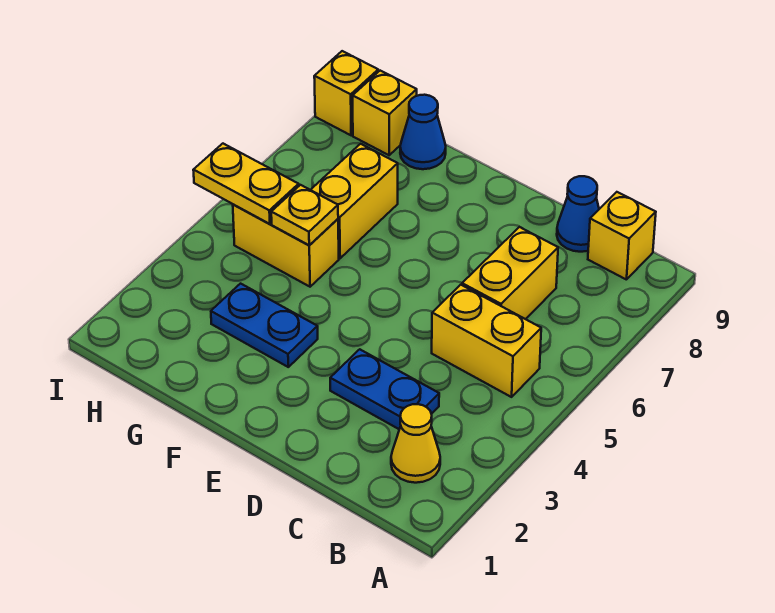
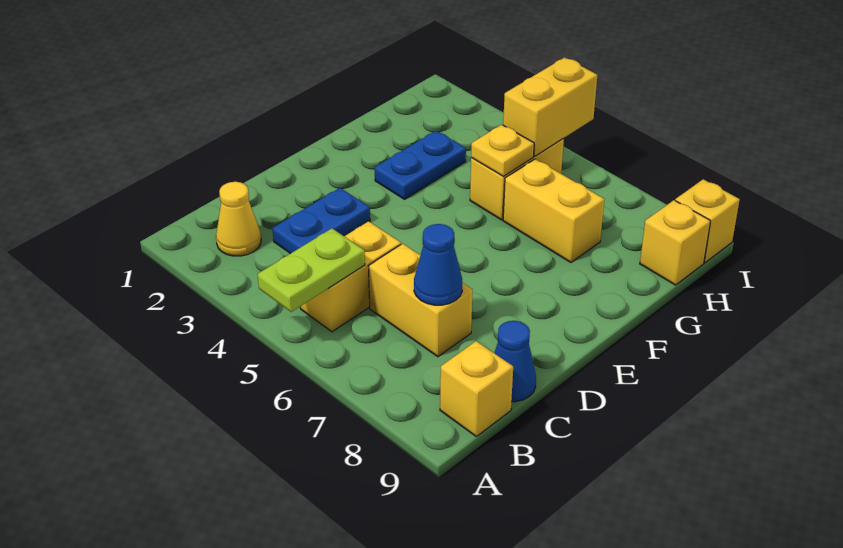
none -> lime plate A5:B5 level 2
blue cone G9 level 1 -> blue cone C7 level 2
yellow plate H5:I5 level 2 -> yellow brick H5:I5 level 2

